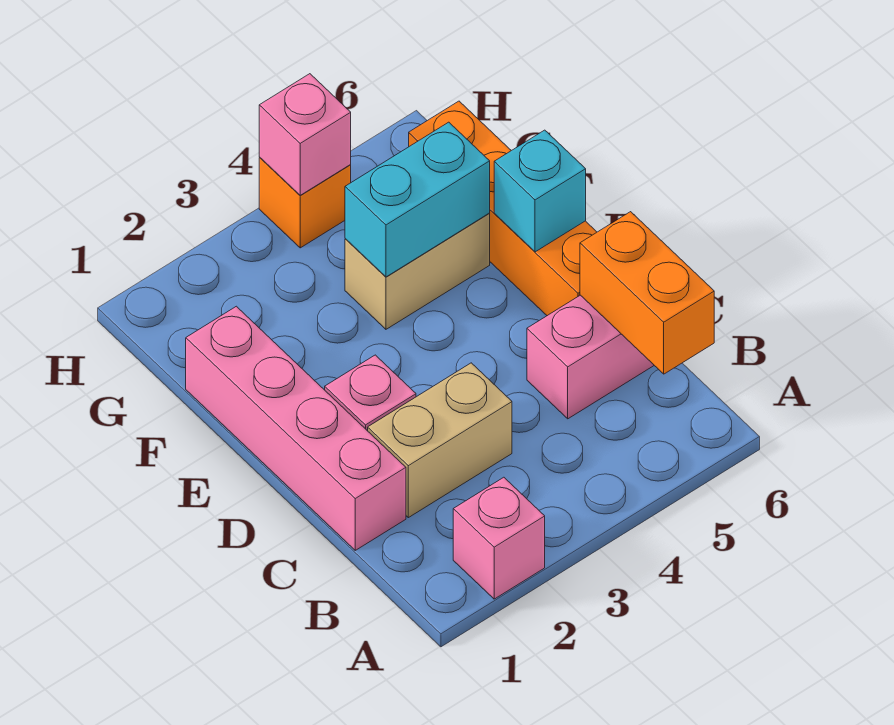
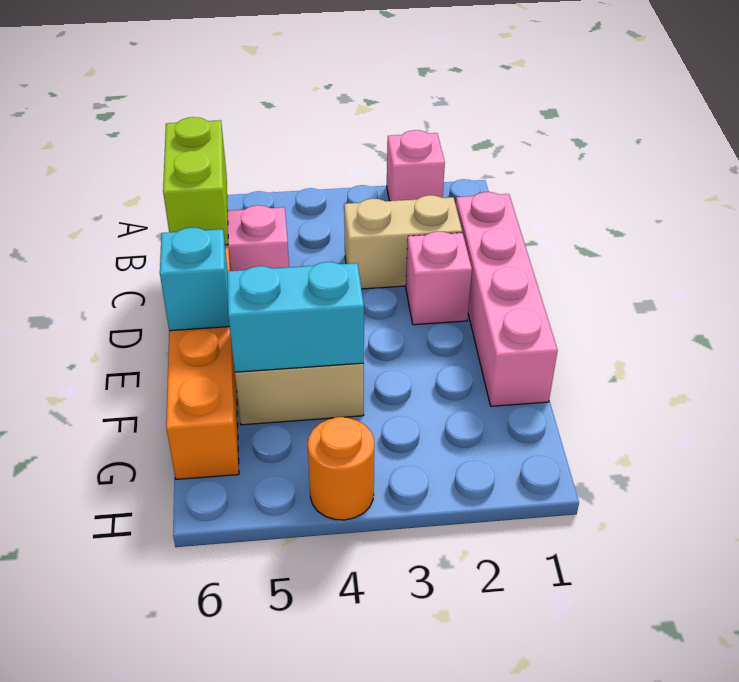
orange brick B6:C6 level 2 -> lime brick B6:C6 level 2
orange brick H4 level 1 -> orange round brick H4 level 1
pink brick H4 level 2 -> none

